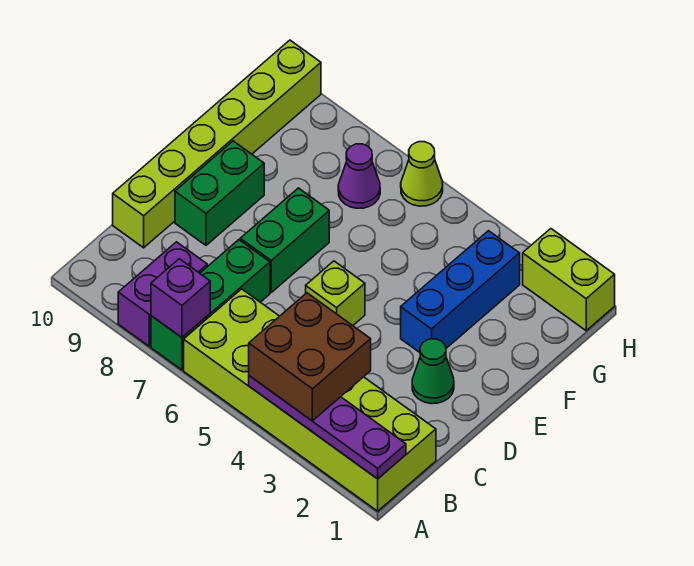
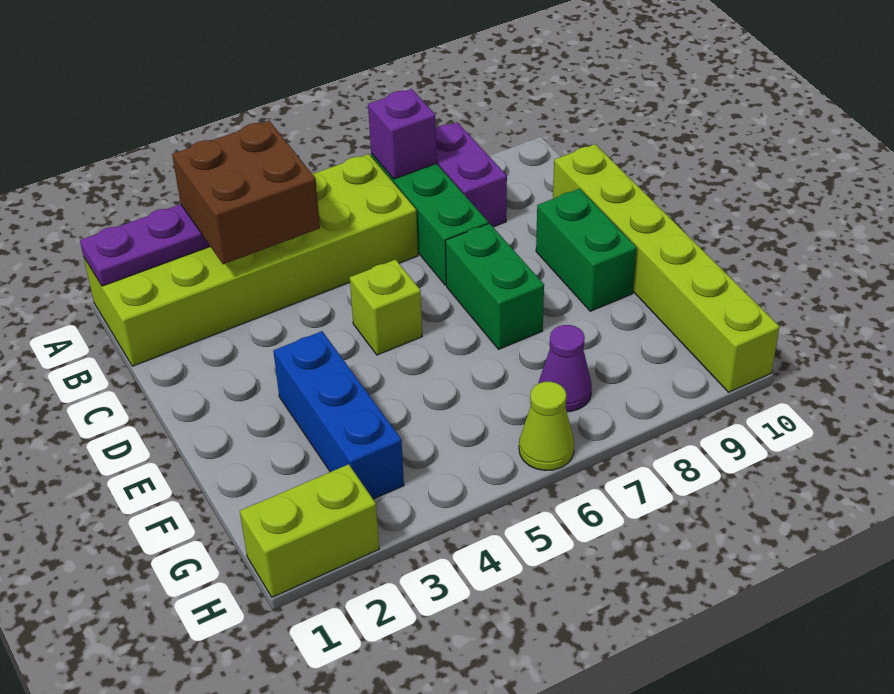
green cone D2 level 1 -> none

